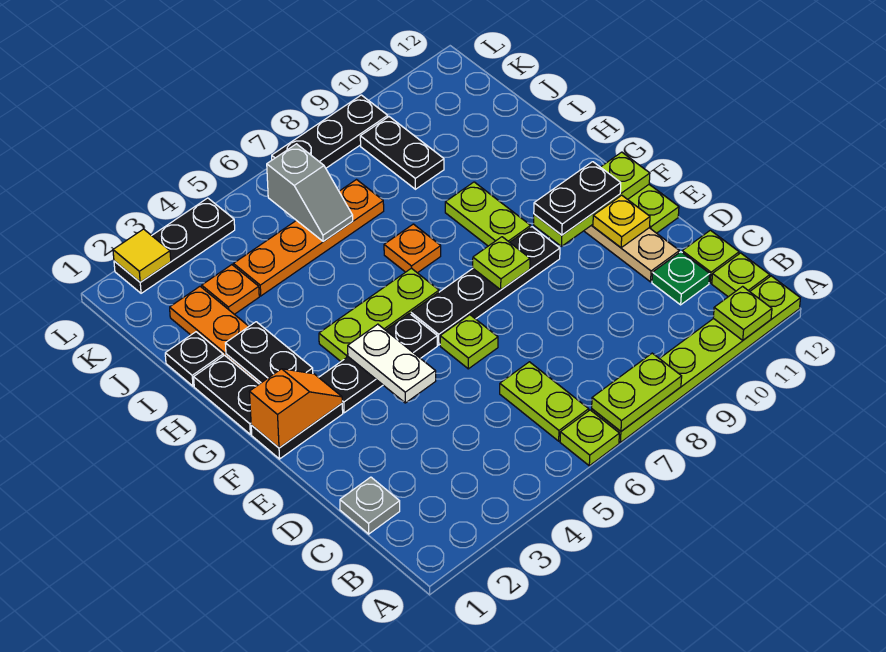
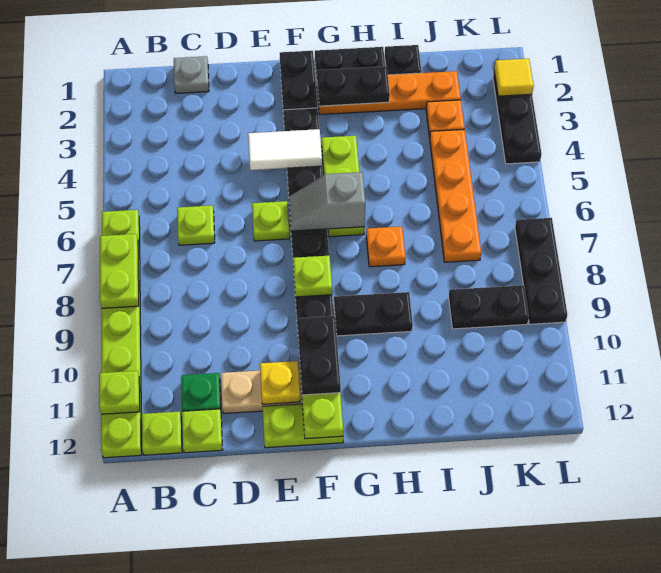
lime plate B6:C6 level 1 -> lime plate C6 level 1
white plate E4:F4 level 2 -> white tile E4:F4 level 2
orange slope F1:F2 level 2 top 1 -> none
lime plate G9:H9 level 1 -> black plate G9:H9 level 1
grey slope J6:K6 level 2 top K -> grey slope F6:G6 level 2 top G

